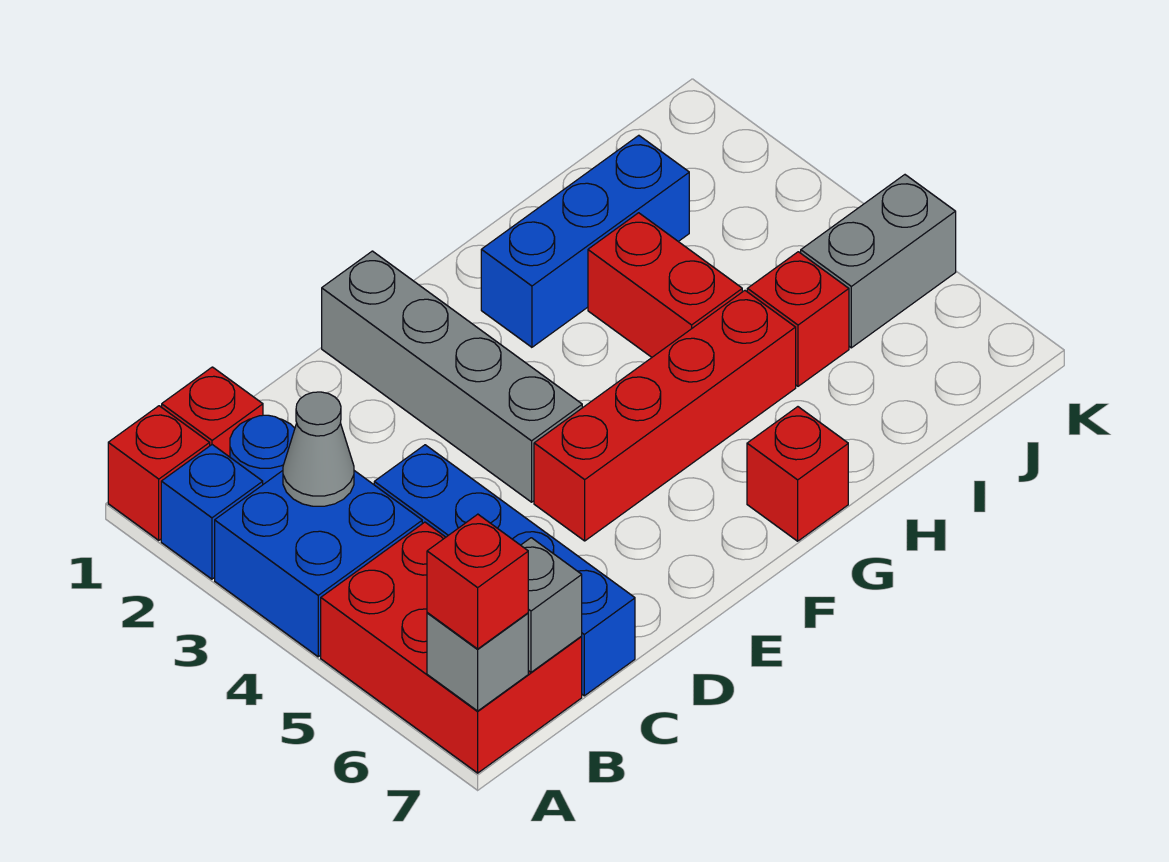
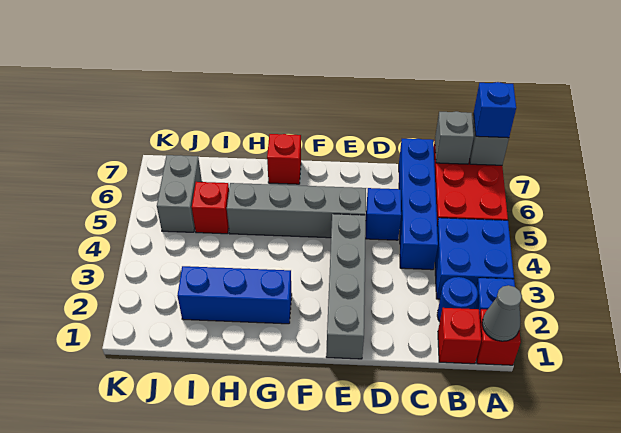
red brick A7 level 3 -> blue brick A7 level 3
grey cone B3 level 2 -> grey cone A1 level 2
none -> blue brick D5 level 1
red brick E5:H5 level 1 -> grey brick E5:H5 level 1
red brick H3:H4 level 1 -> none
grey brick J5:K5 level 1 -> grey brick J5:J6 level 1

